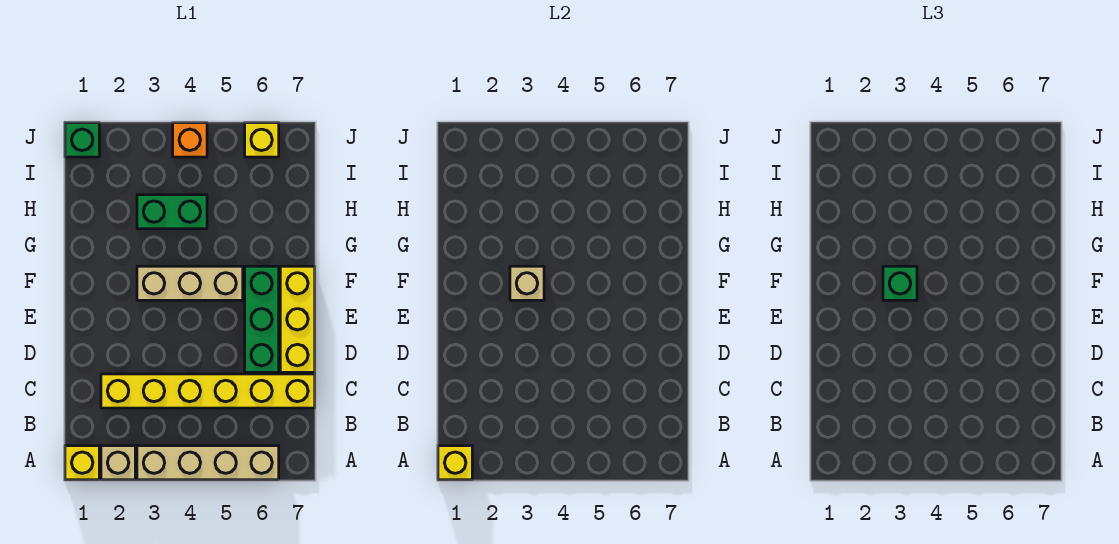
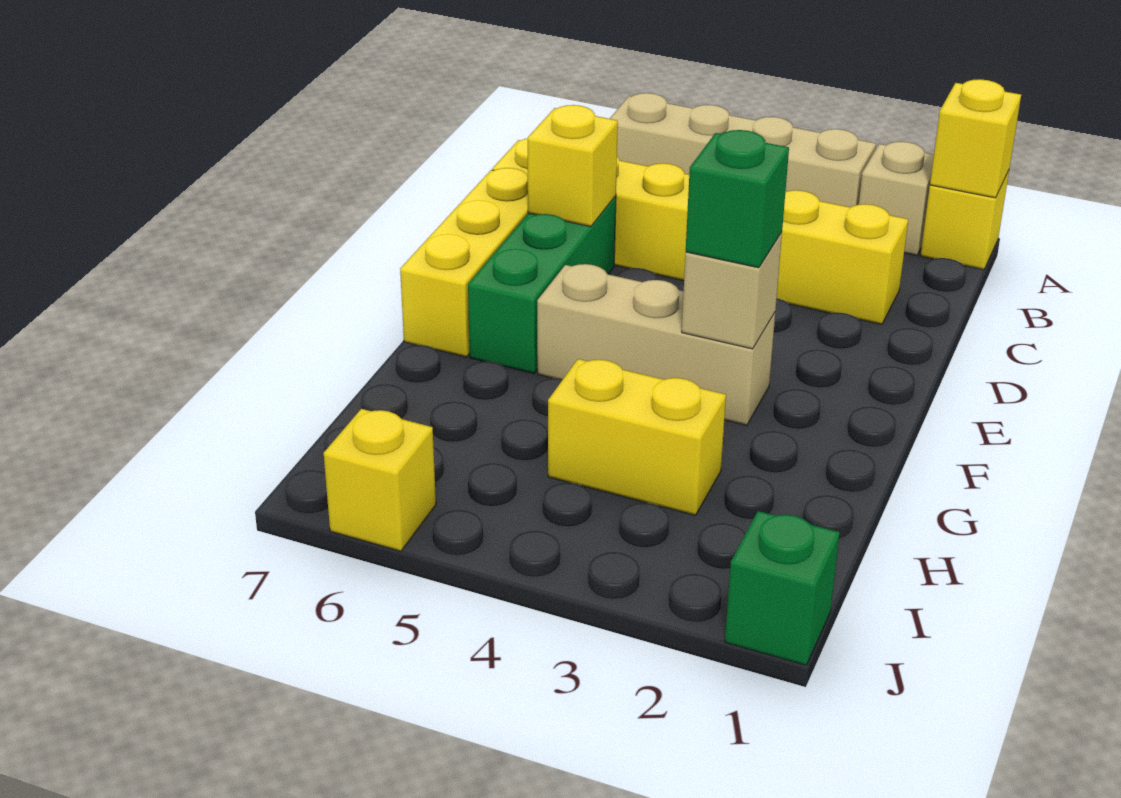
none -> yellow brick D6 level 2
green brick H3:H4 level 1 -> yellow brick H3:H4 level 1
orange brick J4 level 1 -> none

